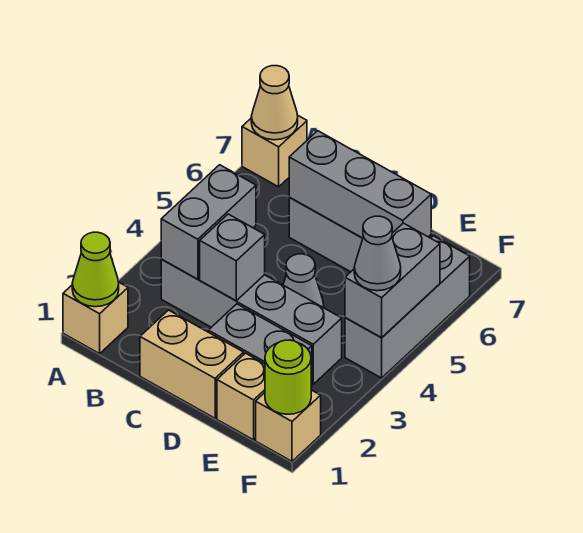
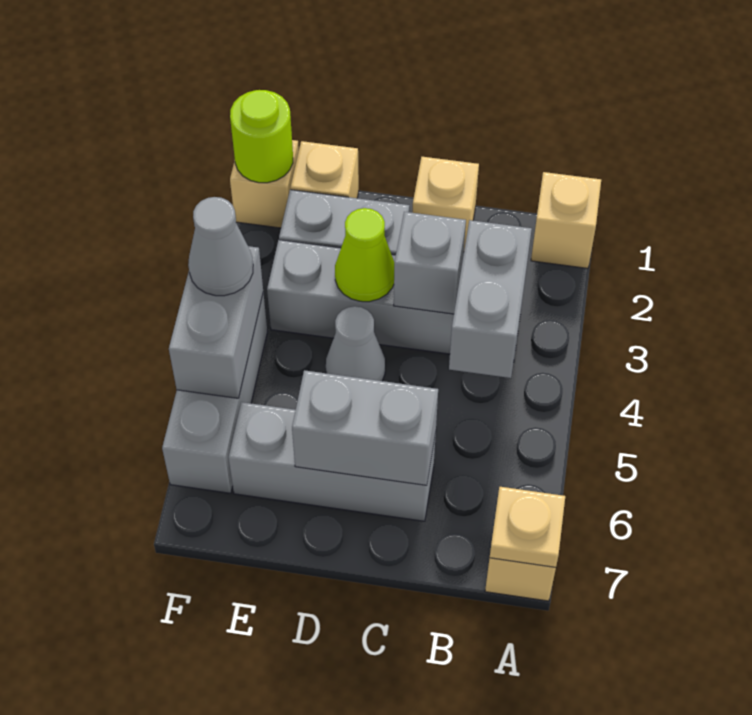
lime cone A1 level 2 -> lime cone D3 level 2
tan cone A7 level 2 -> tan plate A7 level 2
tan brick C1:D1 level 1 -> tan brick C1 level 1
grey brick C6:E6 level 2 -> grey brick C6:D6 level 2

